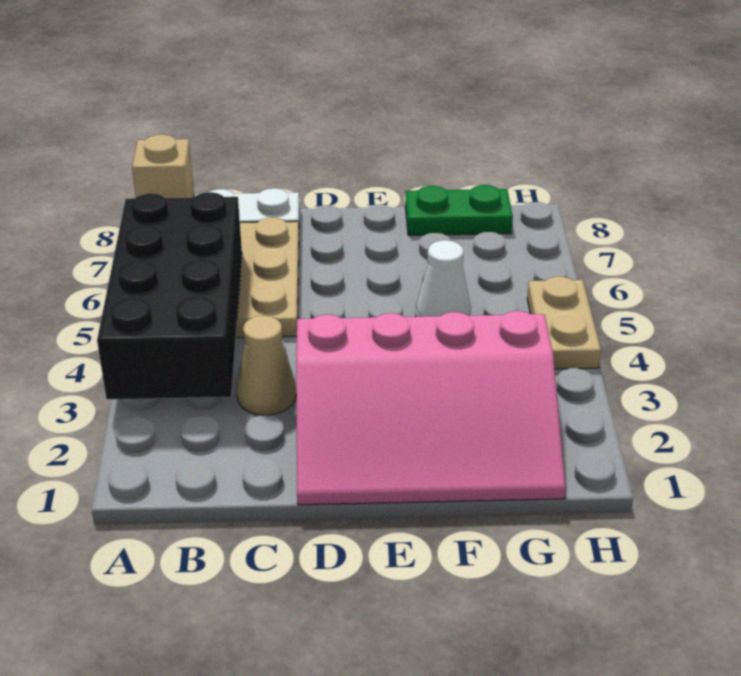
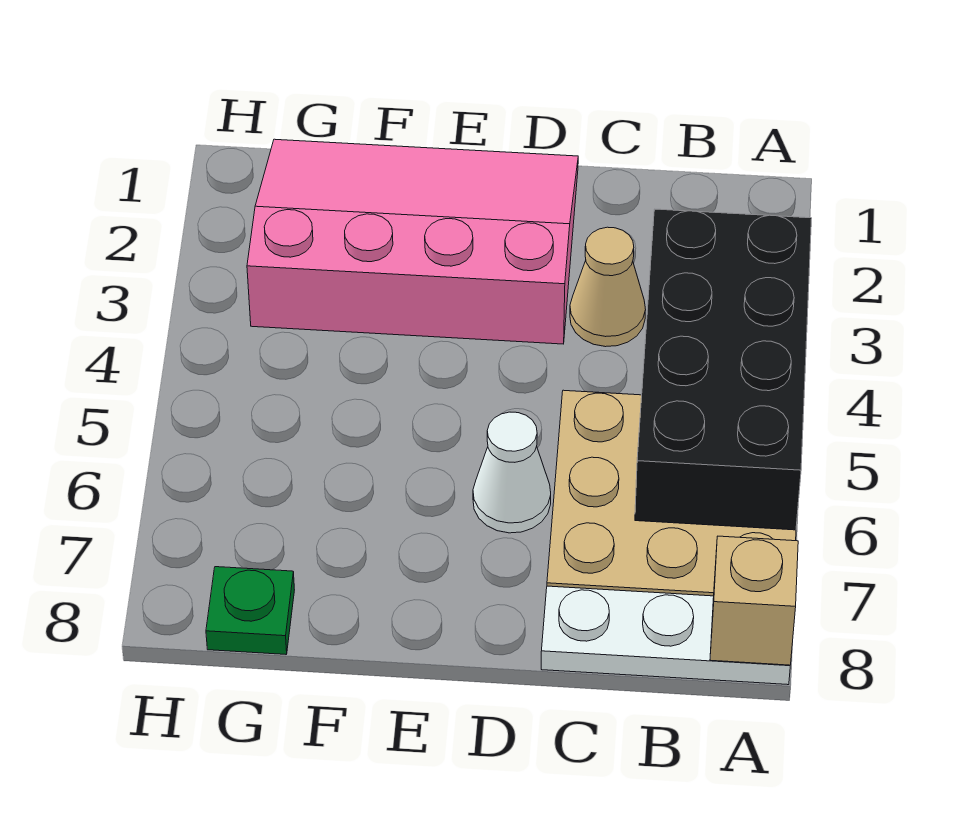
white cone F5 level 1 -> white cone D6 level 1
green plate F8:G8 level 1 -> green plate G8 level 1
tan plate H4:H5 level 1 -> none

